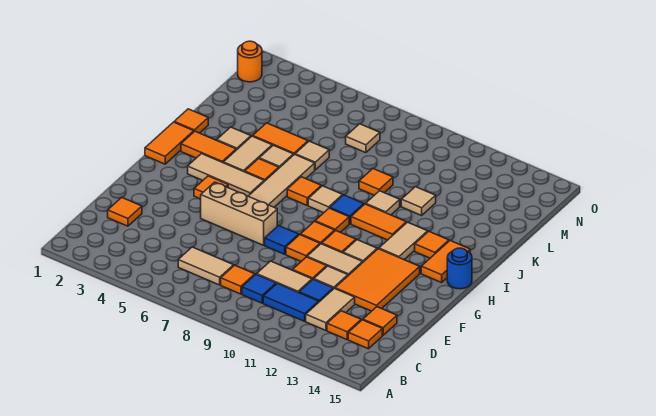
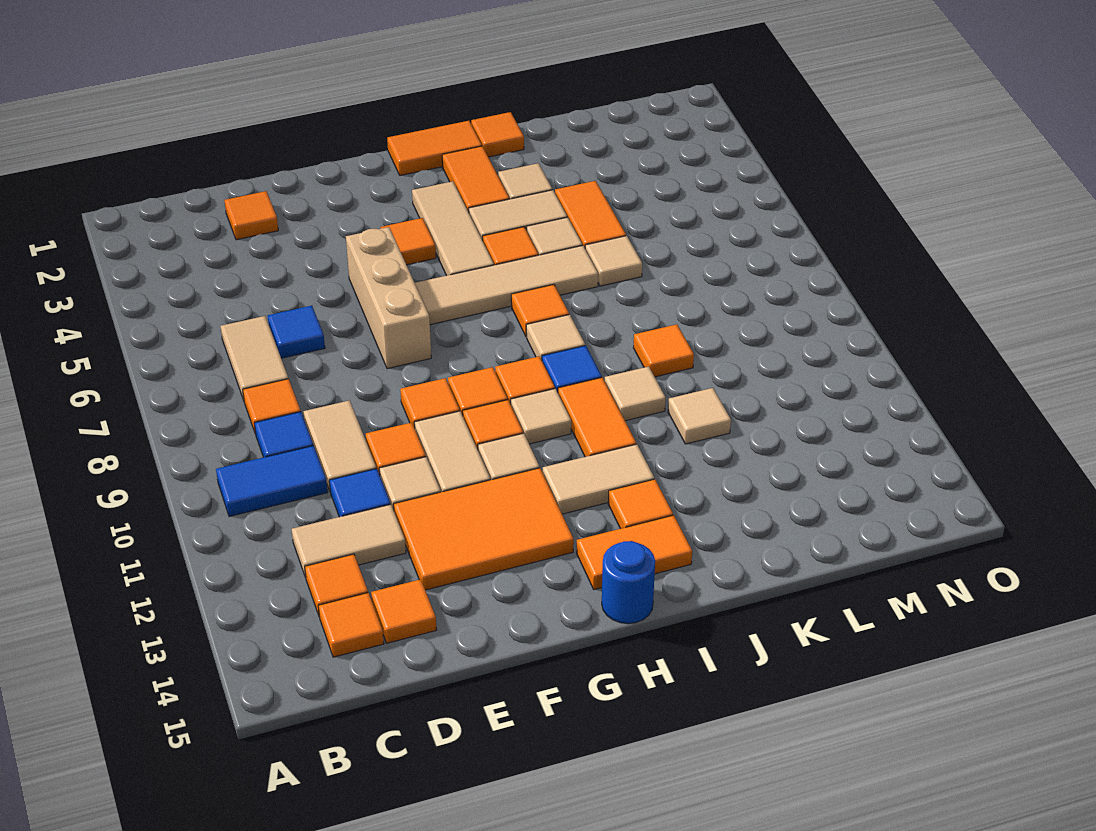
blue tile C10:C11 level 1 -> blue tile B10:C10 level 1
blue tile F8 level 1 -> blue tile D6 level 1
tan tile M7 level 1 -> tan tile H10 level 1
orange round brick N1 level 1 -> none

